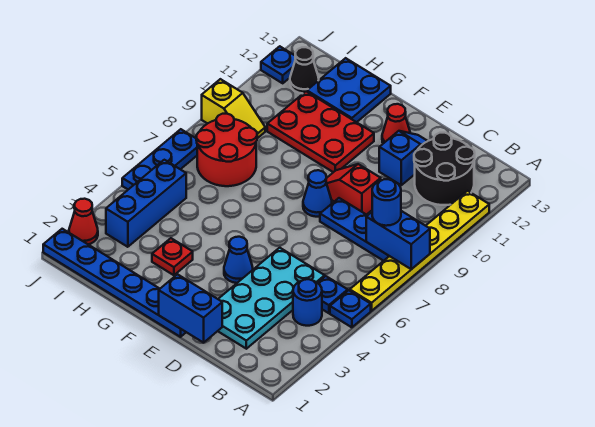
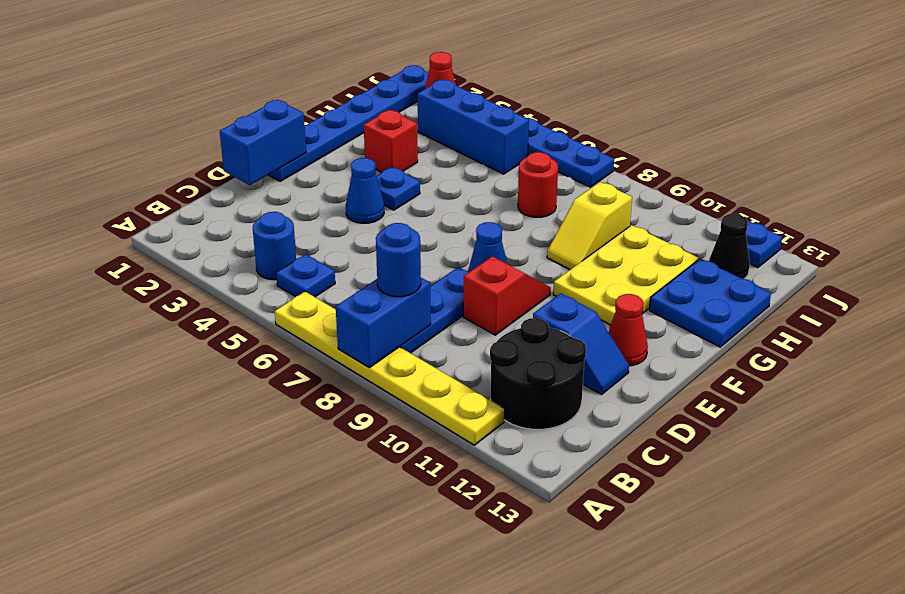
blue plate A5 level 1 -> blue plate F4 level 1
cyan plate C2:D5 level 1 -> none
red plate F10:H11 level 1 -> yellow plate F10:H11 level 1
red plate G3 level 1 -> red brick G3 level 1
red round brick H7:I8 level 1 -> red round brick H7 level 1
yellow slope I9:J9 level 1 top J -> yellow slope G9:H9 level 1 top H

